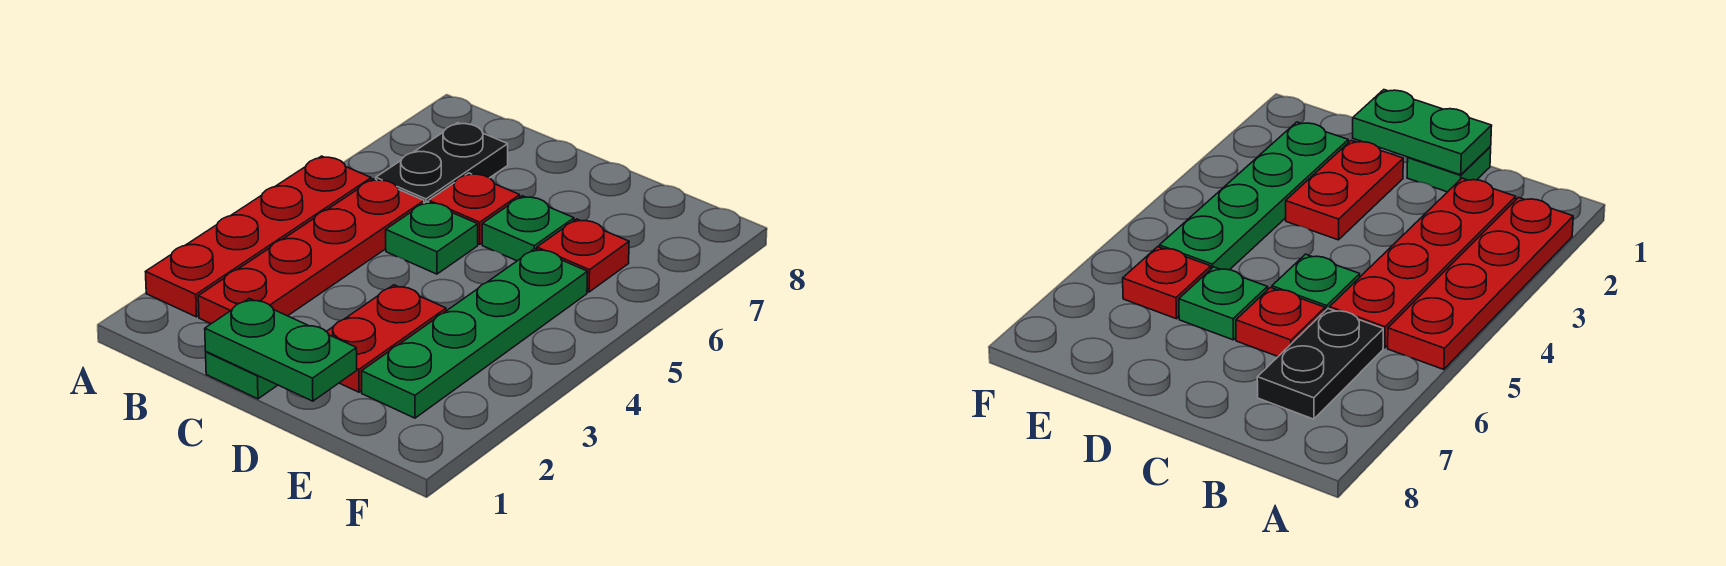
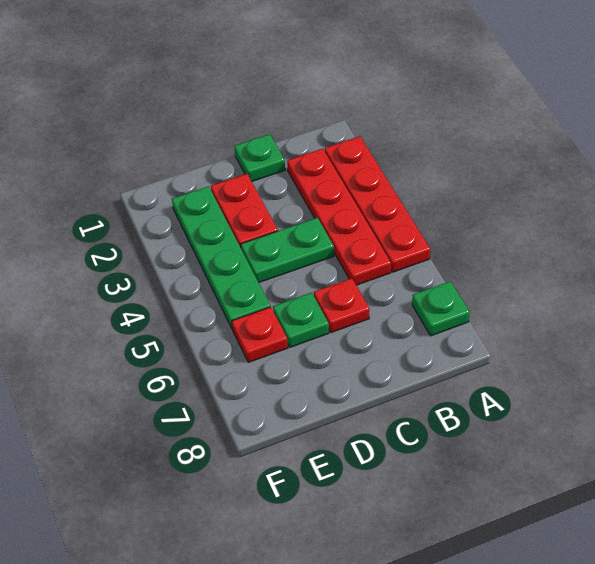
black plate B6:B7 level 1 -> none
green plate C1:D1 level 2 -> green plate C4:D4 level 1
green plate C5 level 1 -> green plate A7 level 1

